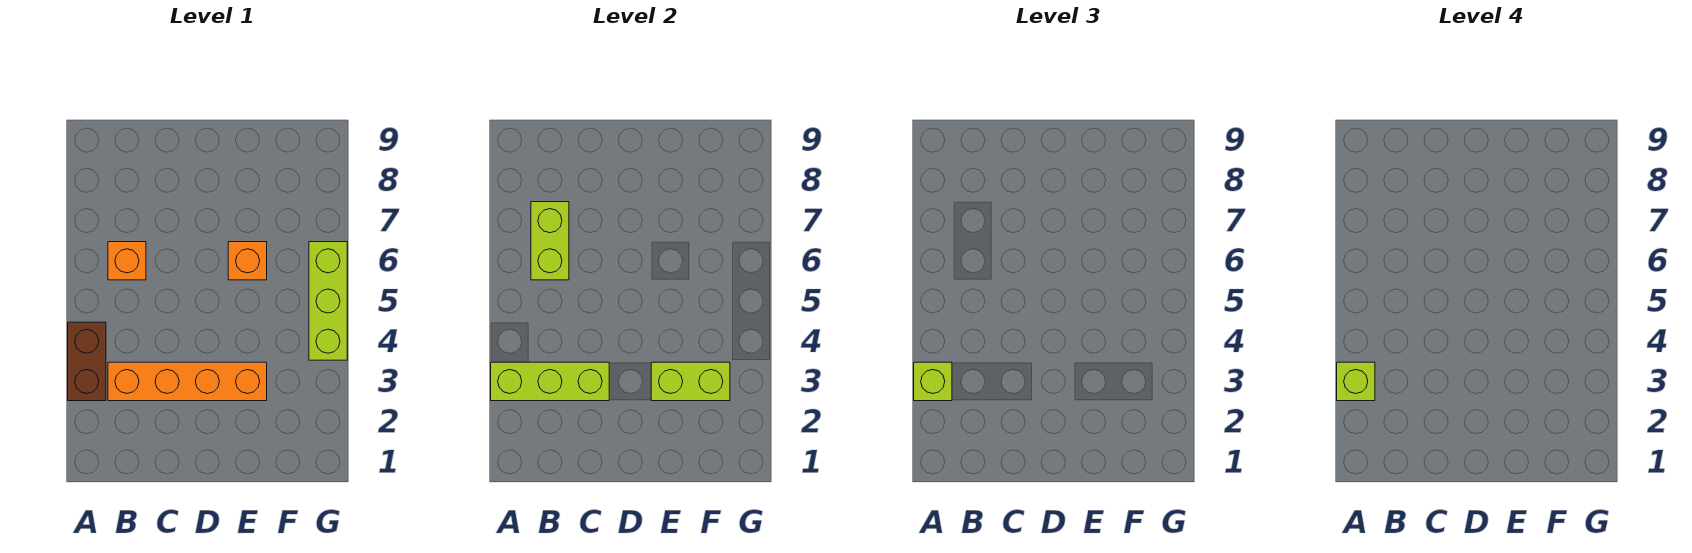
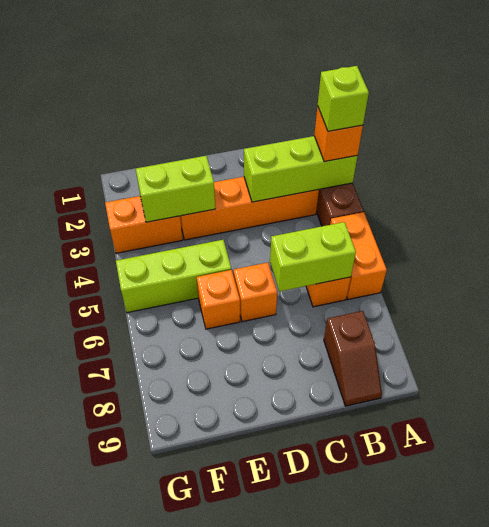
lime brick A3 level 3 -> orange brick A3 level 3
none -> orange brick A5:A6 level 1
lime brick B6:B7 level 2 -> lime brick B6:C6 level 2
none -> brown slope B8:B9 level 1 top 8
none -> orange brick D6 level 1
none -> orange brick F3:G3 level 1
lime brick G4:G6 level 1 -> lime brick E5:G5 level 1

